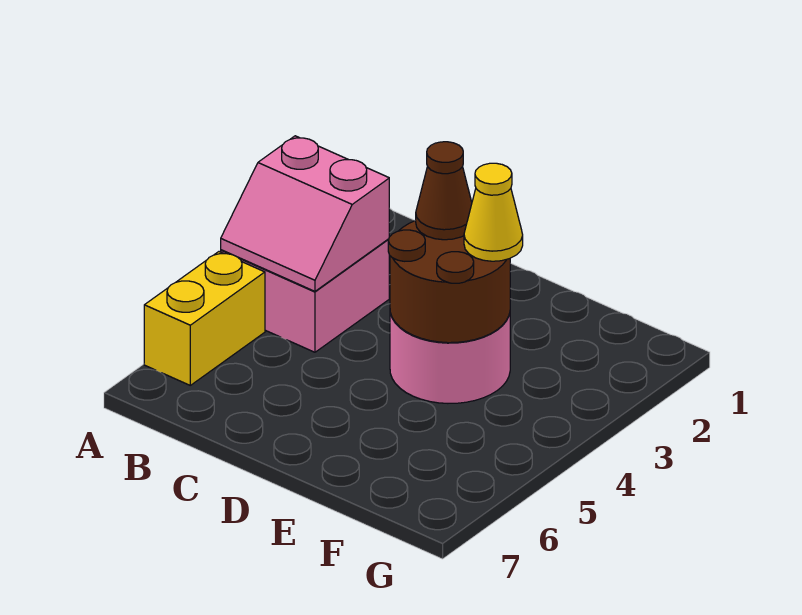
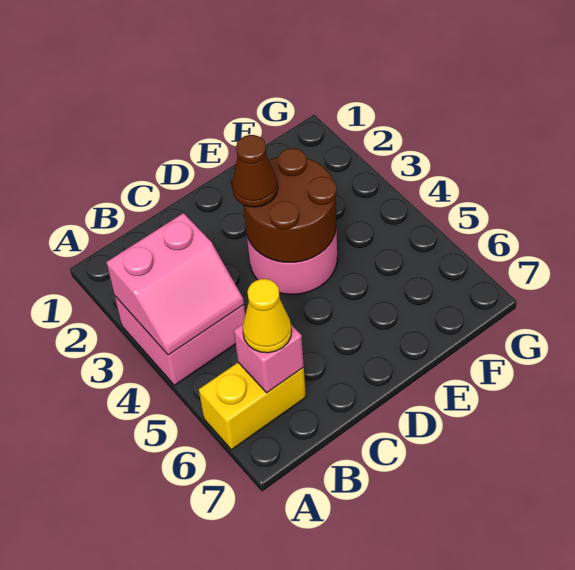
yellow brick A5:A6 level 1 -> yellow brick A6:B6 level 1
none -> pink brick B6 level 2
yellow cone E3 level 3 -> yellow cone B6 level 3

